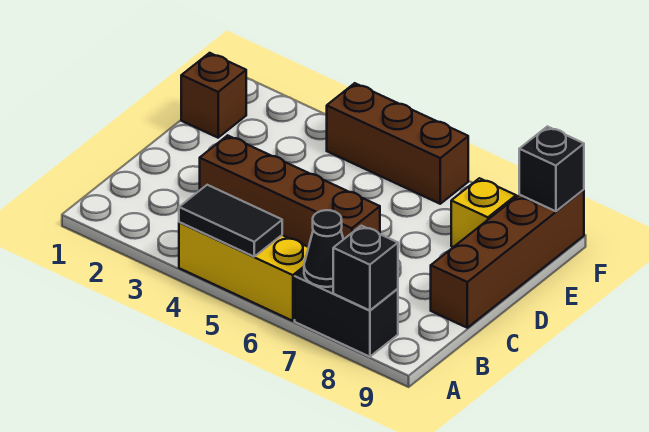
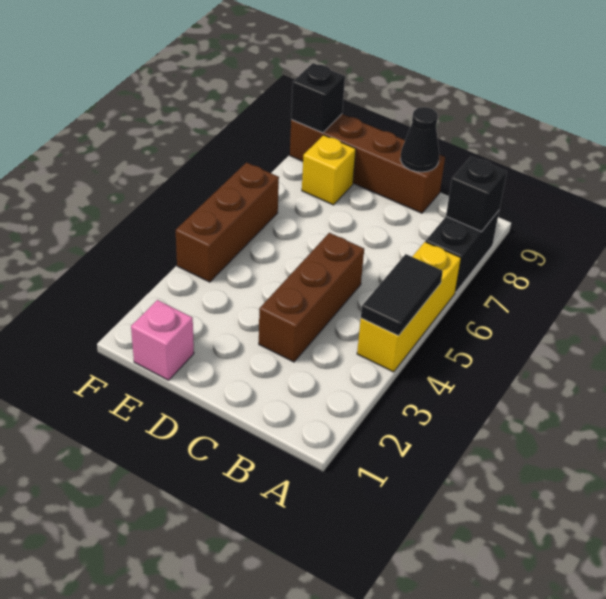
black cone A7 level 2 -> black cone C9 level 2
brown brick C3:C6 level 1 -> brown brick C3:C5 level 1
brown brick E1 level 1 -> pink brick E1 level 1

